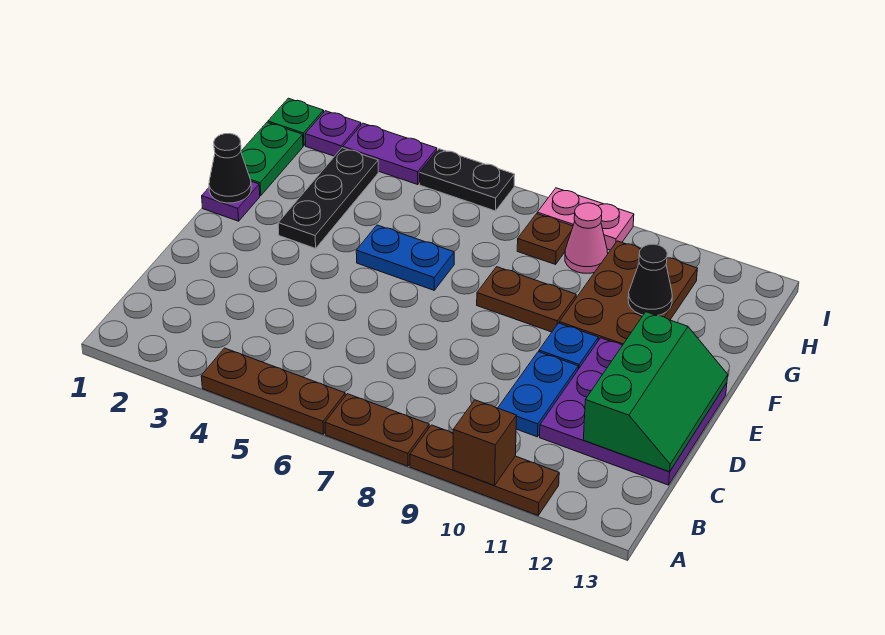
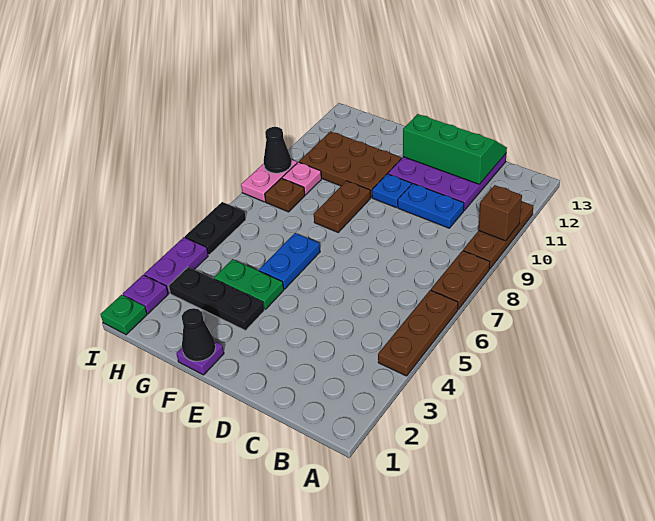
green plate G1:H1 level 1 -> green plate F4:G4 level 1
black cone G11 level 2 -> black cone I9 level 2
pink cone H9 level 1 -> pink plate H9 level 1

